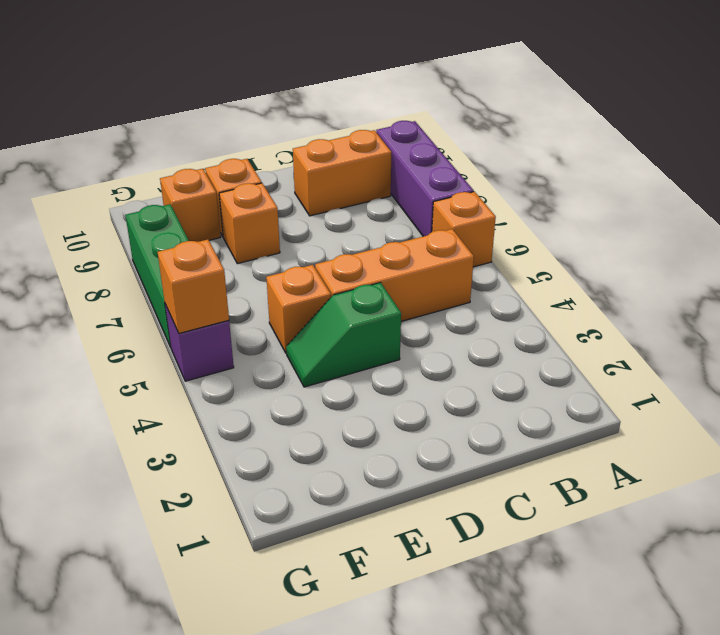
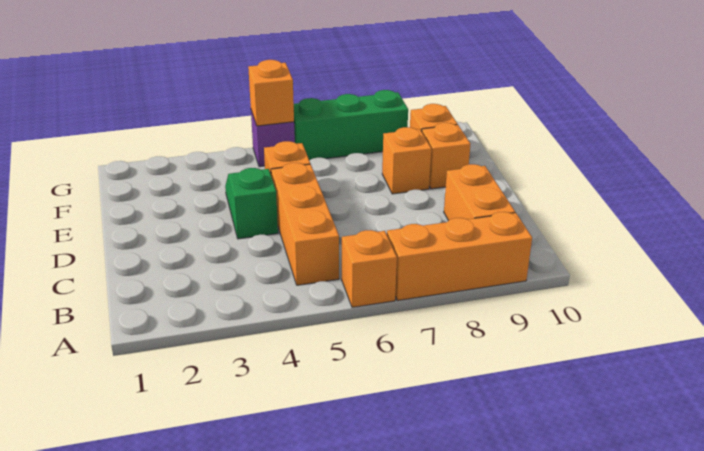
purple brick A7:A9 level 1 -> orange brick A7:A9 level 1

